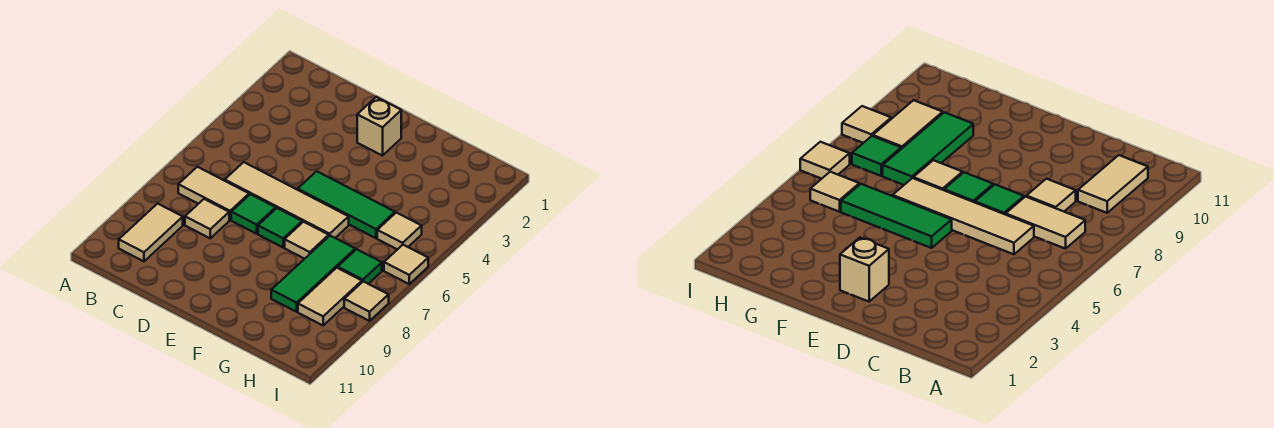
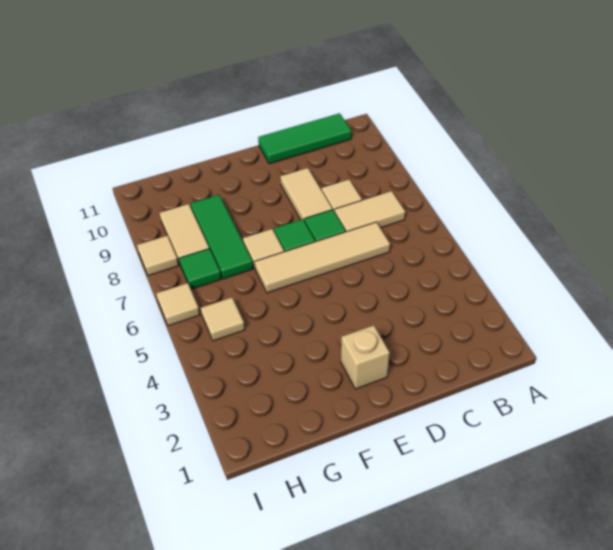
tan tile B9:B10 level 1 -> tan tile D8:D9 level 1
green tile E5:G5 level 1 -> green tile B11:D11 level 1

